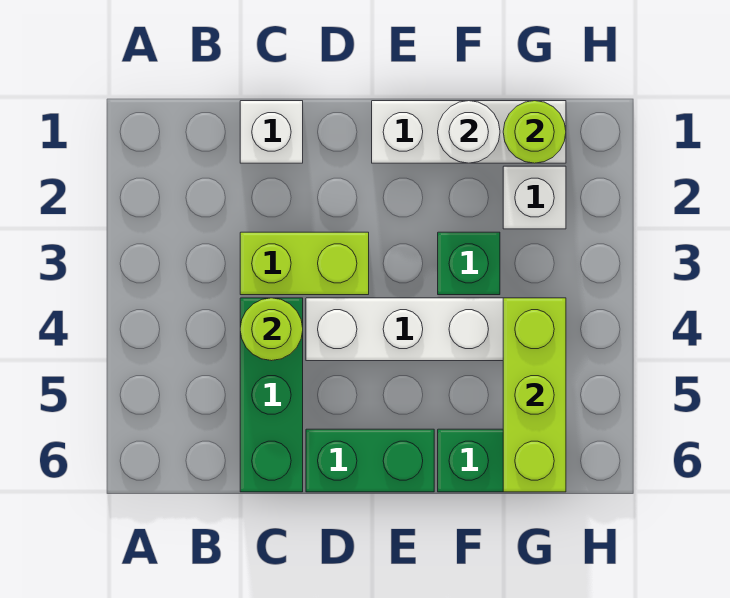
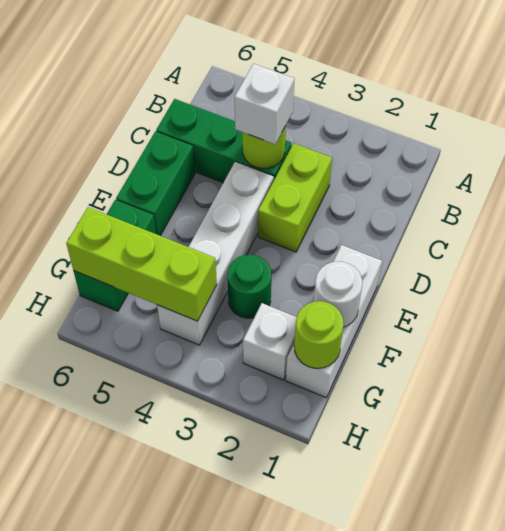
white brick C1 level 1 -> white brick C4 level 3
green brick F3 level 1 -> green round brick F3 level 1

